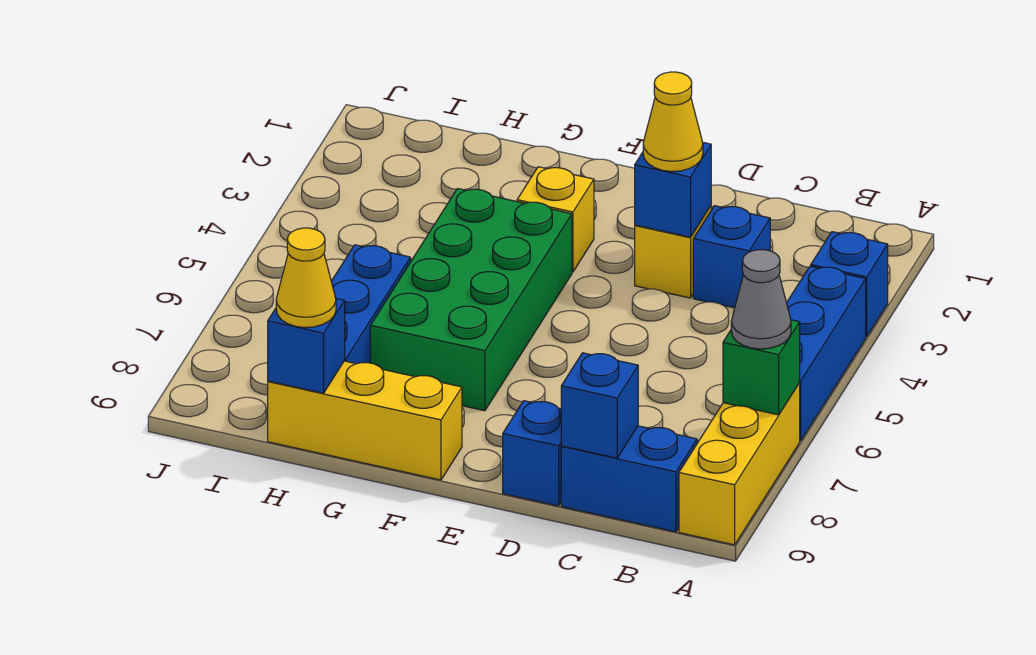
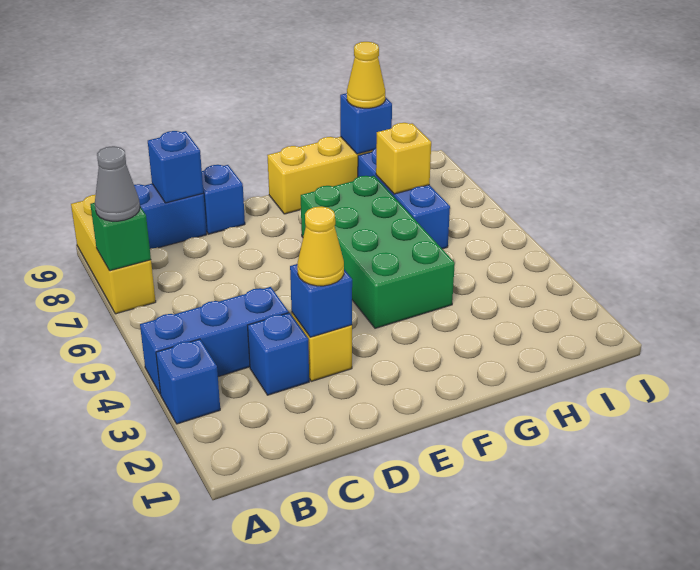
blue brick A4:A6 level 1 -> blue brick A4:C4 level 1
yellow brick F3 level 1 -> yellow brick H7 level 2

